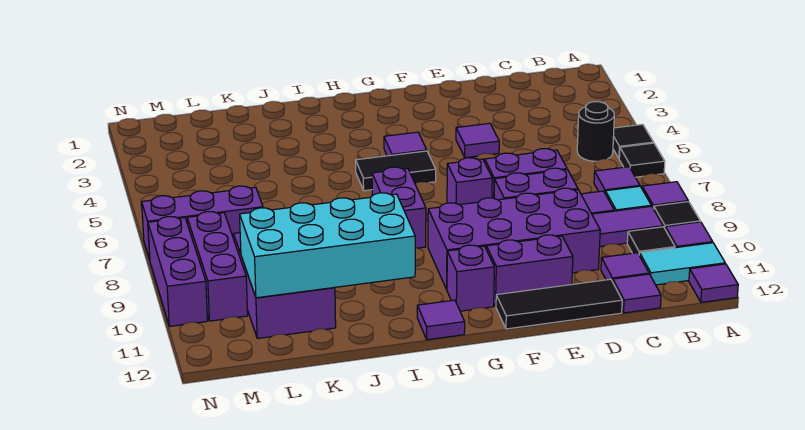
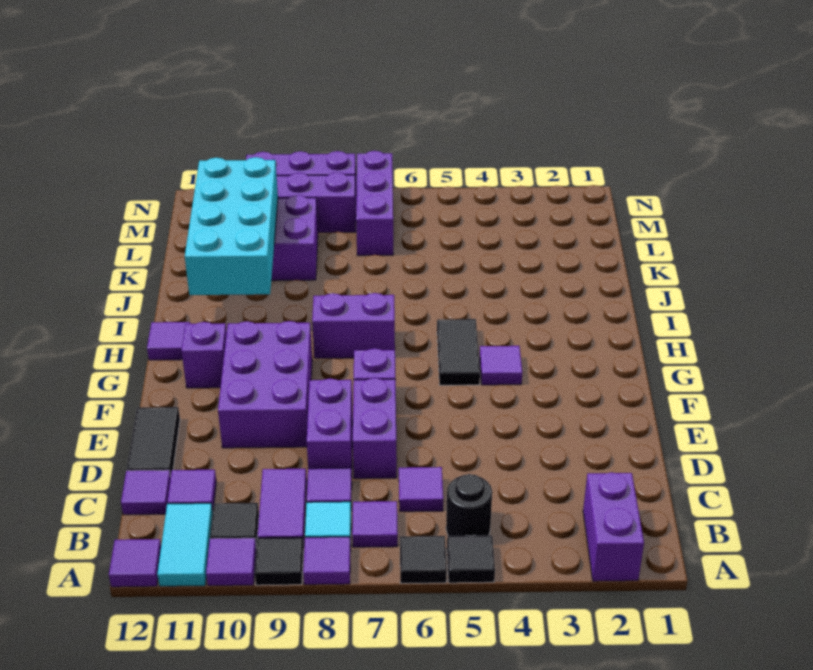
purple brick D9:G10 level 1 -> purple brick E9:G10 level 1
black tile D12:F12 level 1 -> black tile D12:E12 level 1
purple tile E4 level 1 -> purple tile C6 level 1
purple brick E11:F11 level 1 -> purple brick A2:B2 level 1

